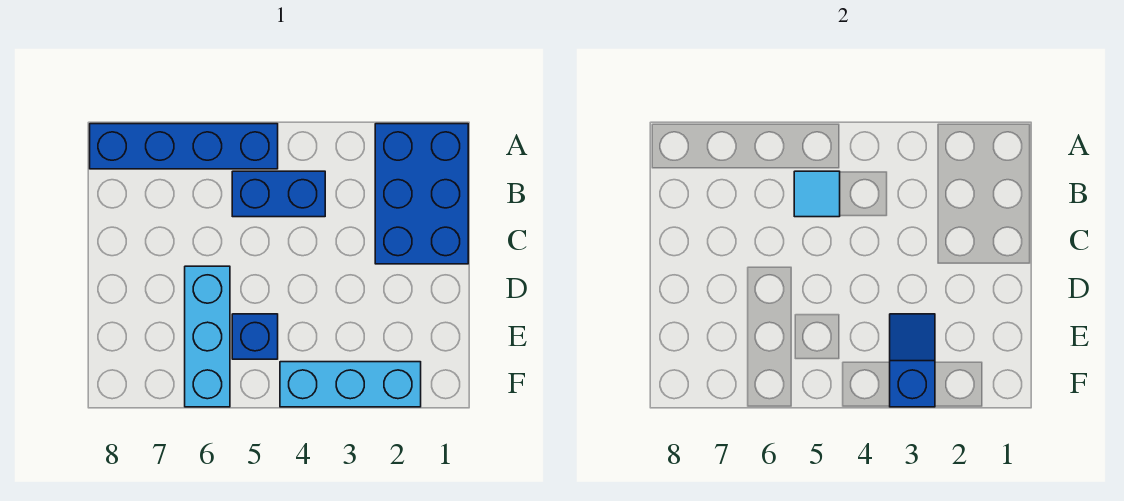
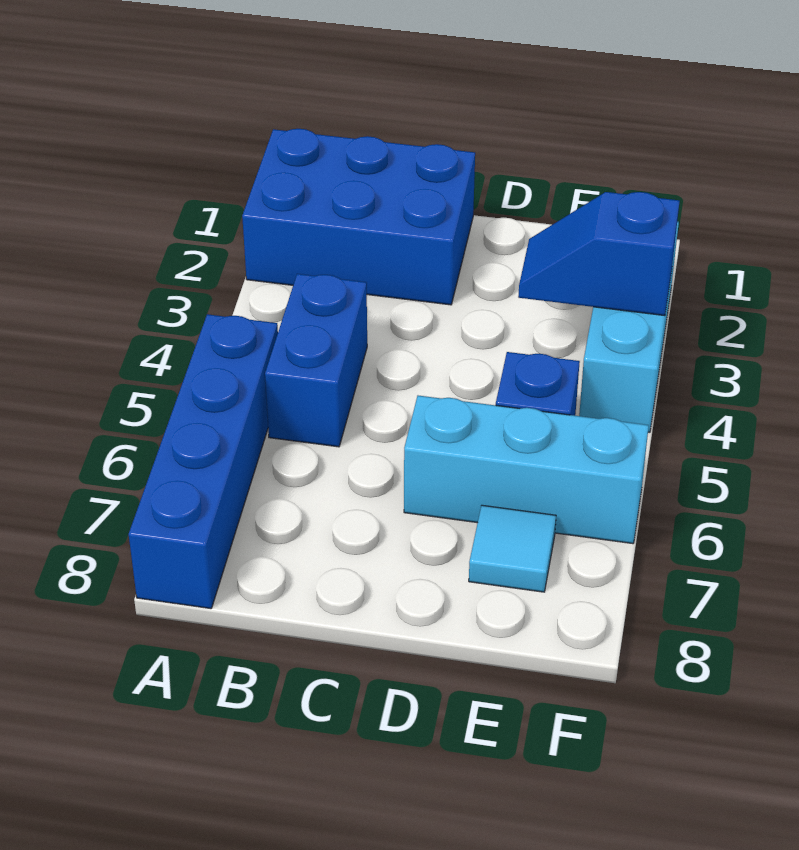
cyan tile B5 level 2 -> cyan tile E7 level 1

